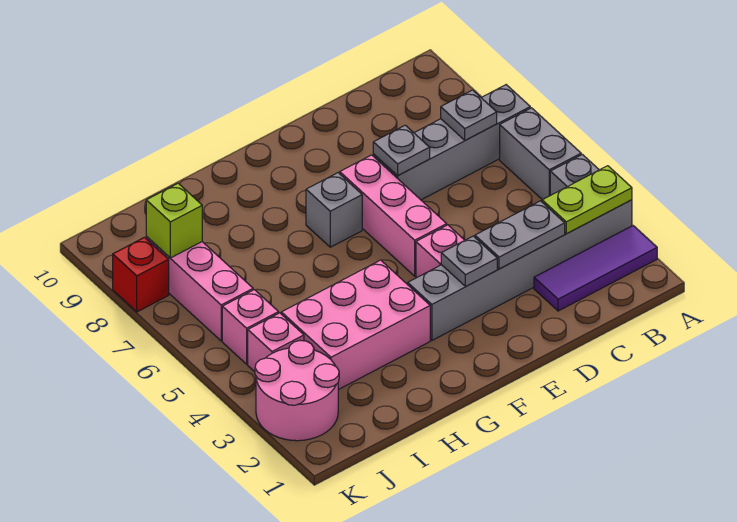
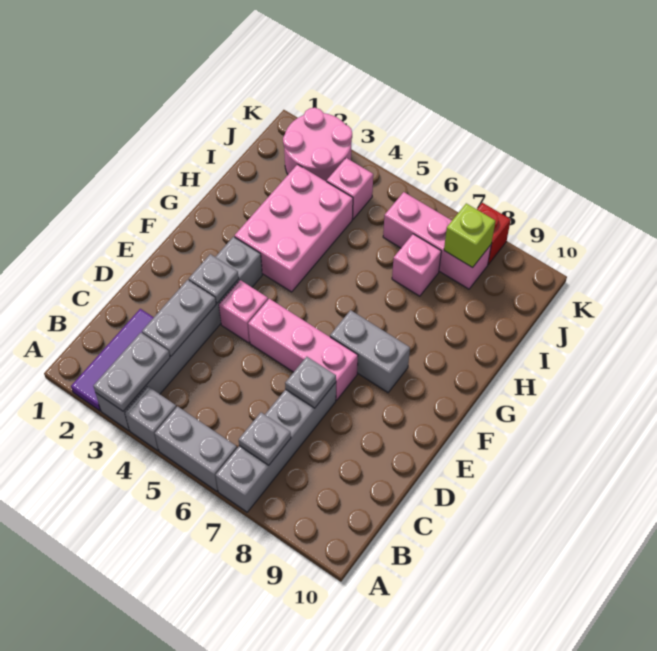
lime plate A3:B3 level 2 -> grey plate A3:B3 level 2
grey brick F7 level 1 -> grey brick F7:F8 level 1
pink brick J5 level 1 -> pink brick I7 level 1

